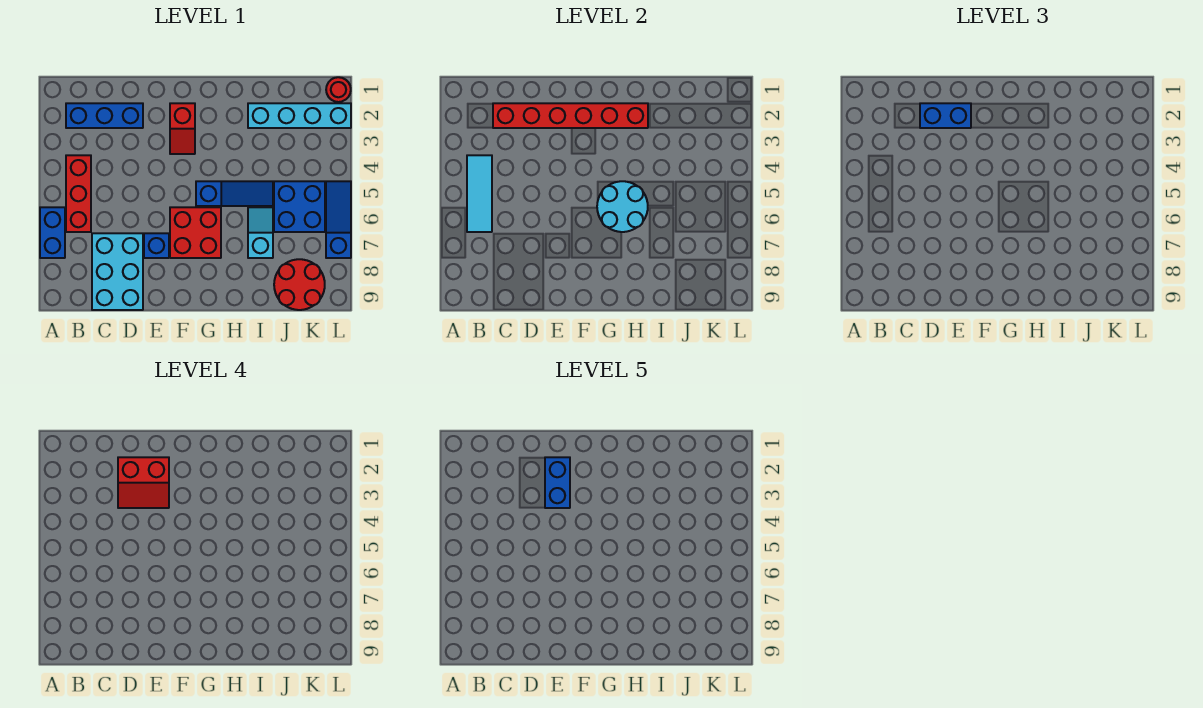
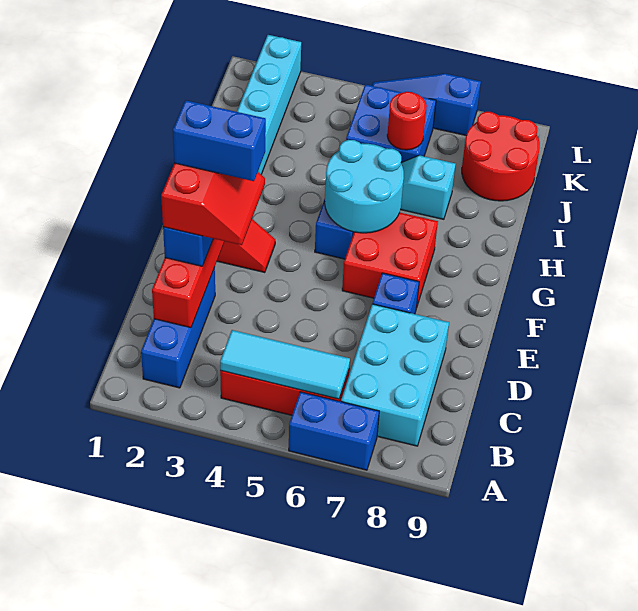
cyan brick C7:D9 level 1 -> cyan brick B7:D8 level 1
red round brick L1 level 1 -> red round brick J6 level 2

